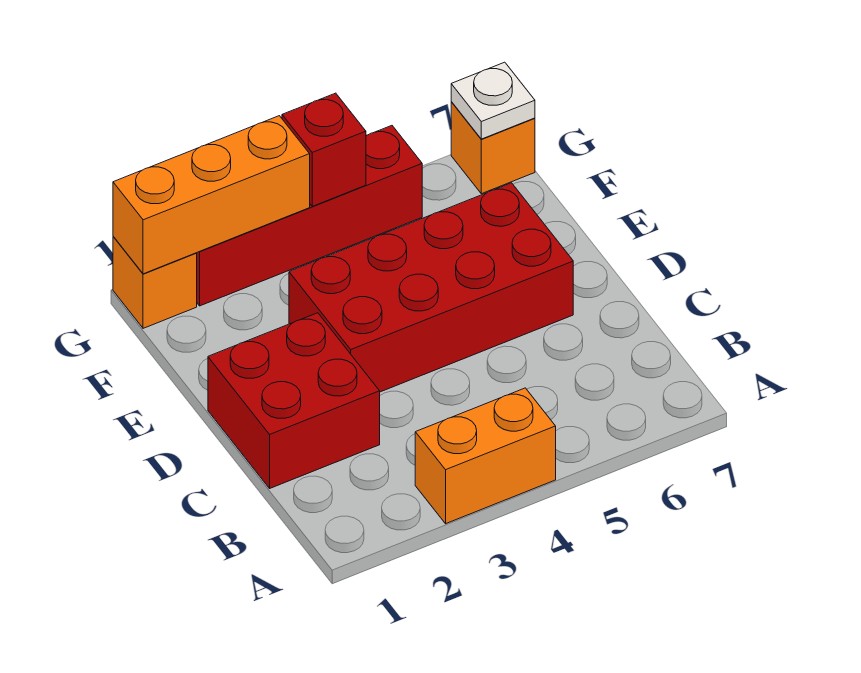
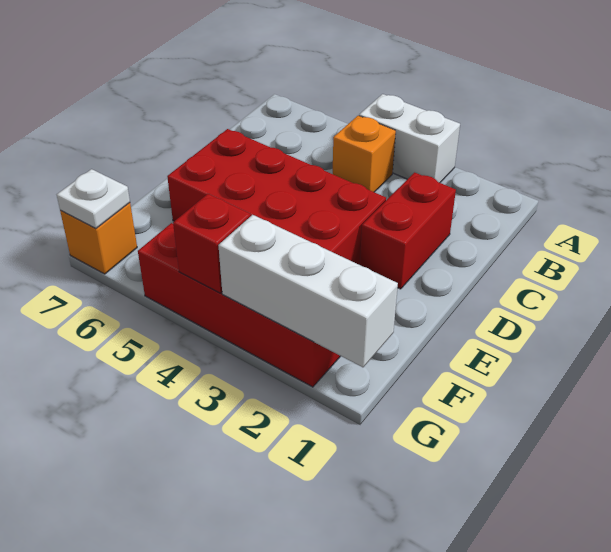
orange brick A3:A4 level 1 -> white brick A3:A4 level 1
red brick C1:D2 level 1 -> red brick C2:D2 level 1
orange brick G1 level 1 -> orange brick B4 level 1
orange brick G1:G3 level 2 -> white brick G1:G3 level 2

